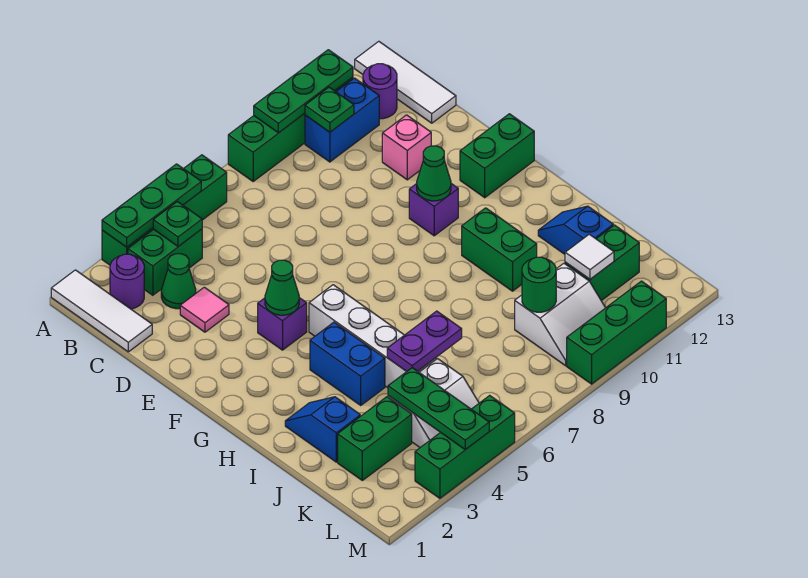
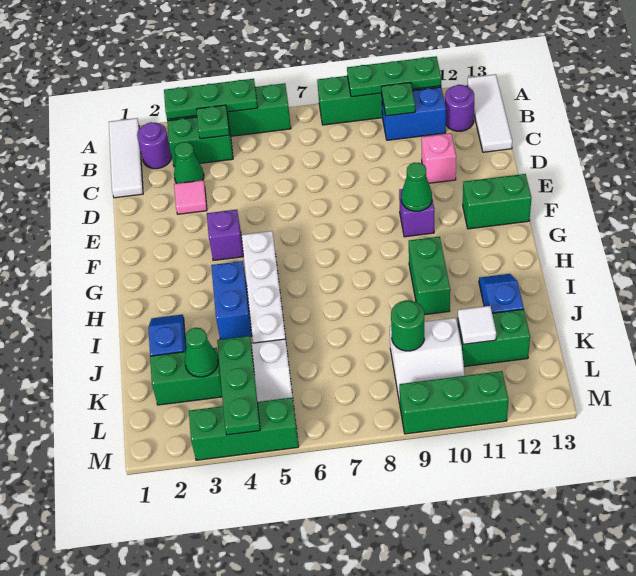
green cone F4 level 2 -> green cone K3 level 2
purple plate J5:J6 level 2 -> none

